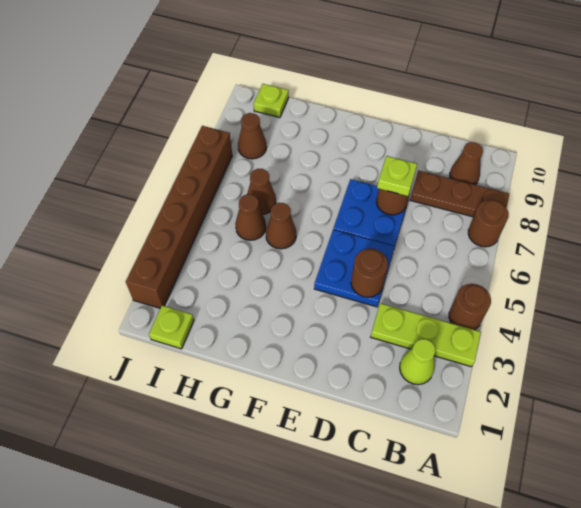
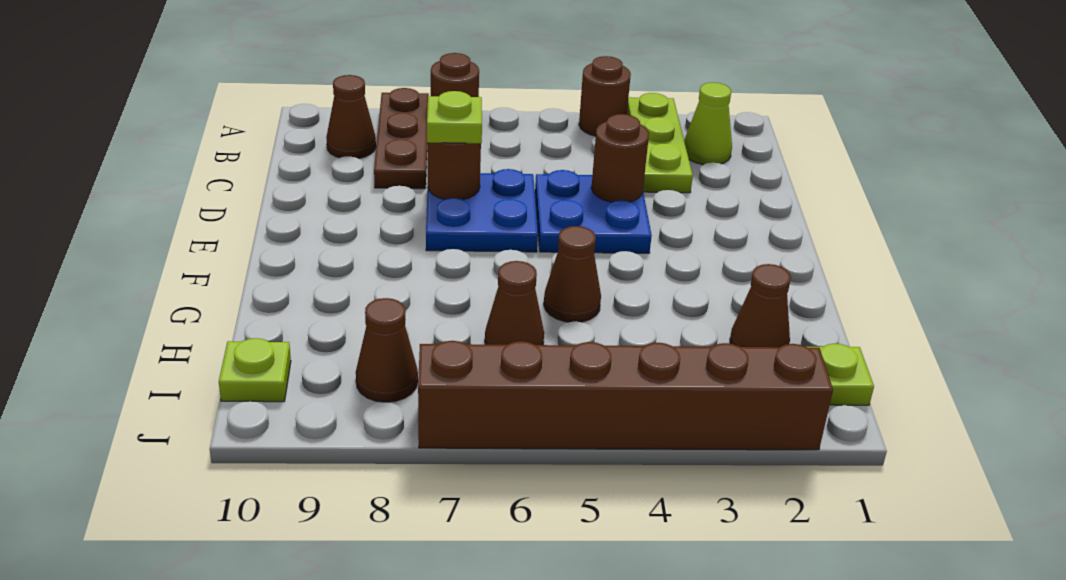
brown cone H5 level 1 -> brown cone H2 level 1

